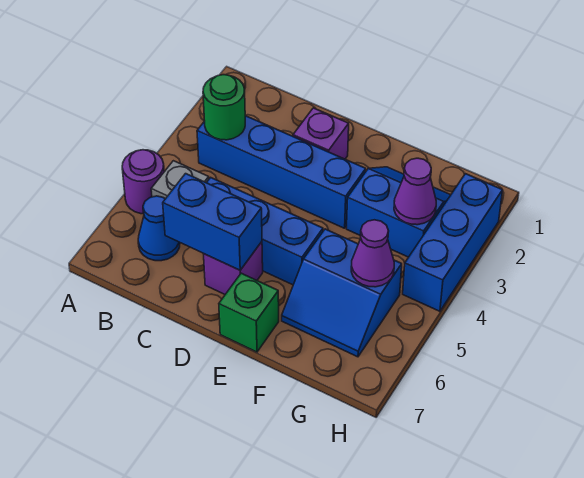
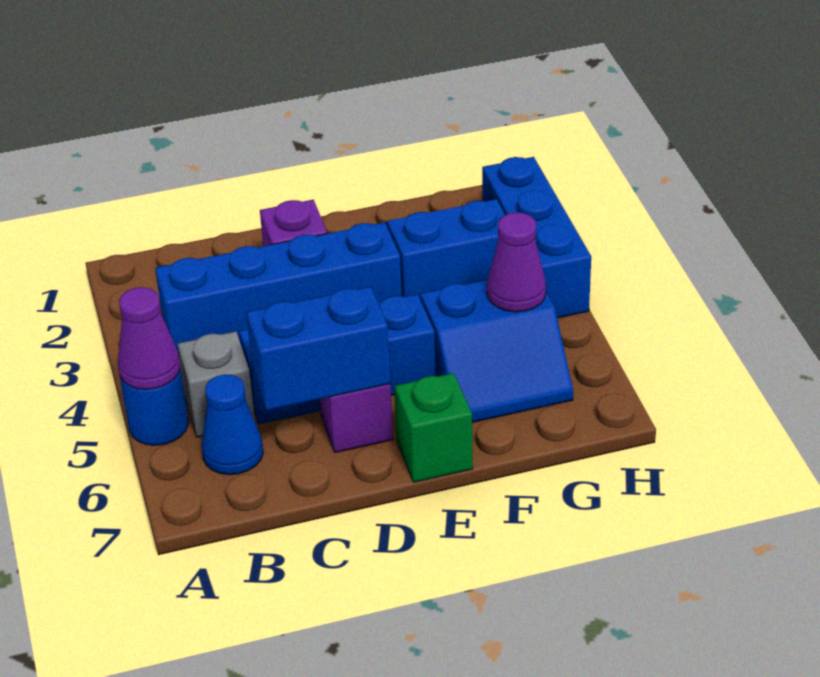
purple round brick A5 level 1 -> blue round brick A5 level 1
green round brick B3 level 2 -> none
purple cone G3 level 2 -> purple cone A5 level 2

